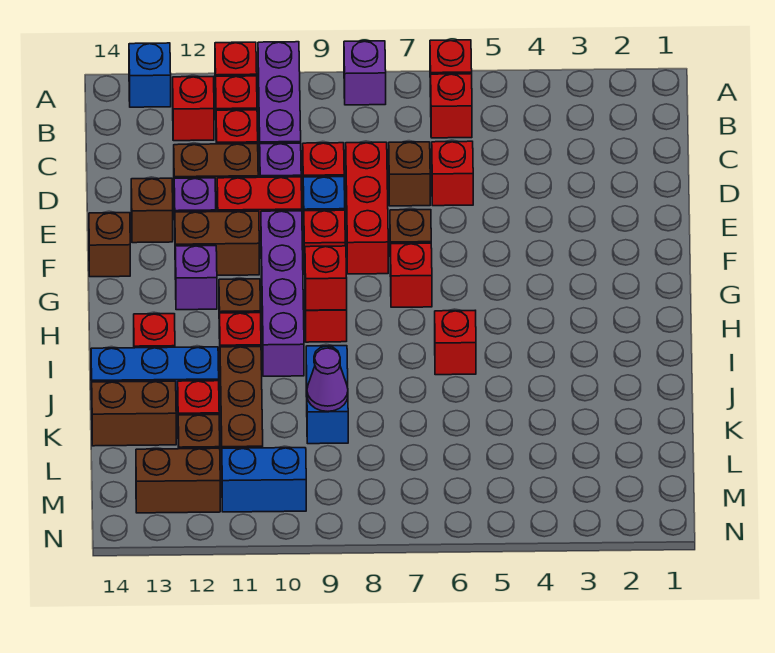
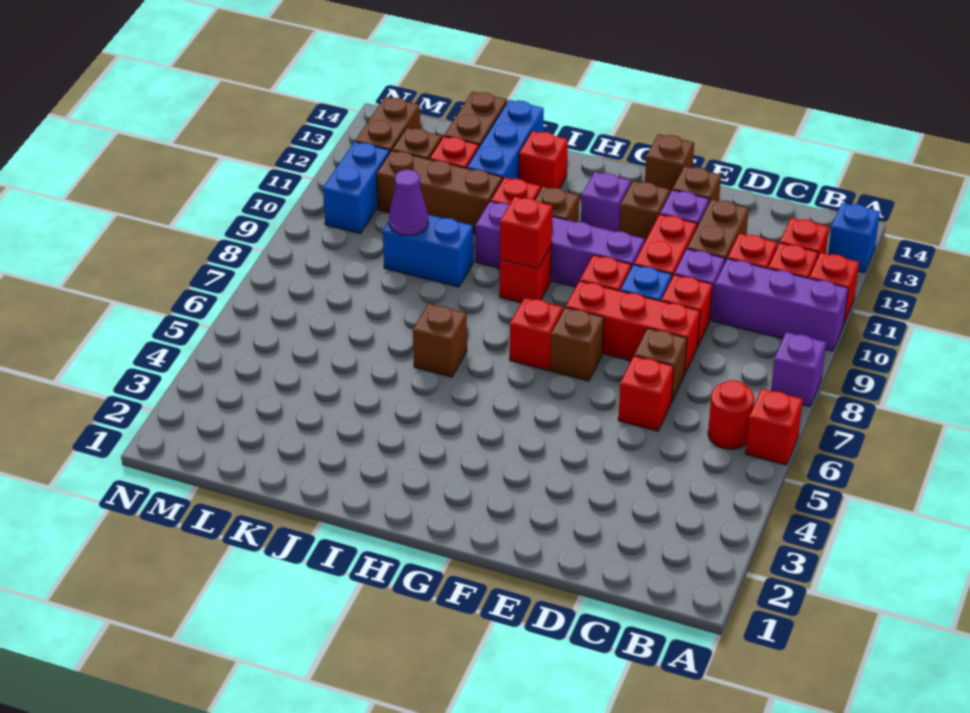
red brick B6 level 1 -> red round brick B6 level 1
brown brick F11:F12 level 1 -> brown brick F12 level 1
red brick I6 level 1 -> brown brick I6 level 1

